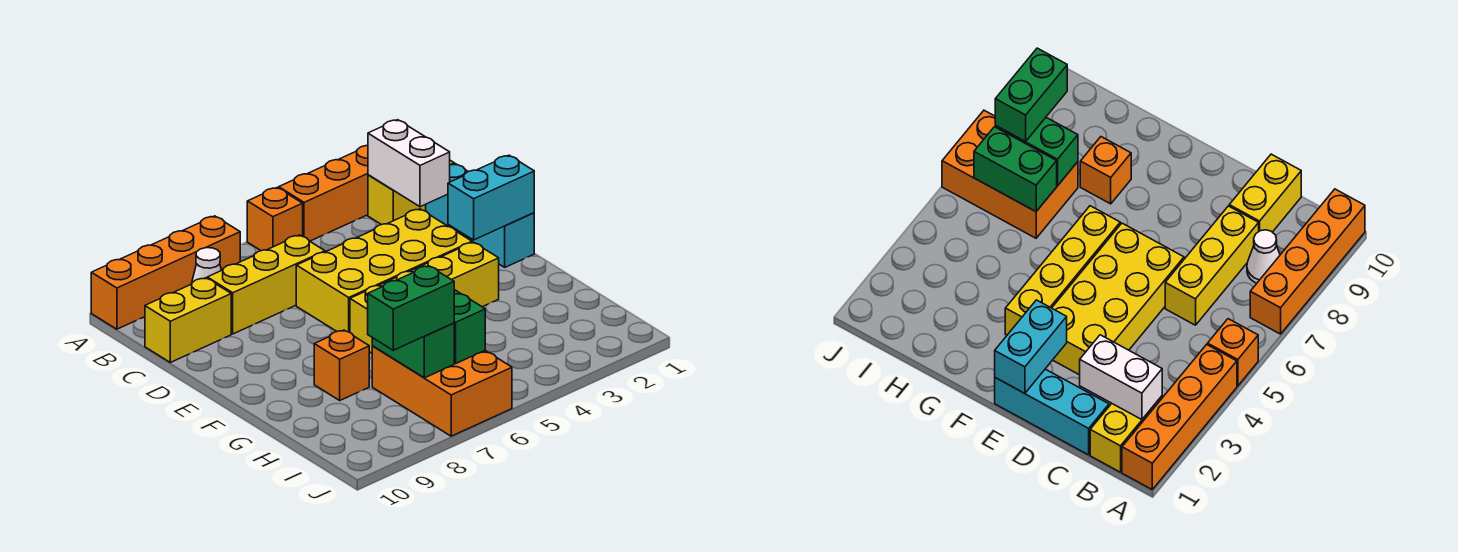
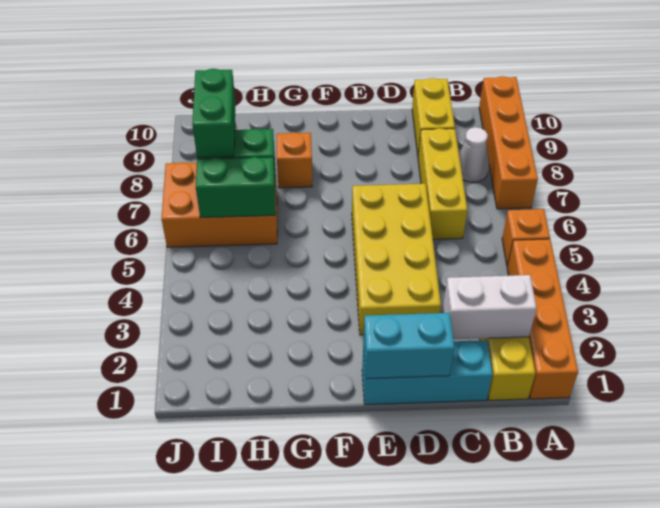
cyan brick E1:E2 level 2 -> cyan brick D1:E1 level 2
yellow brick F3:F6 level 1 -> none

